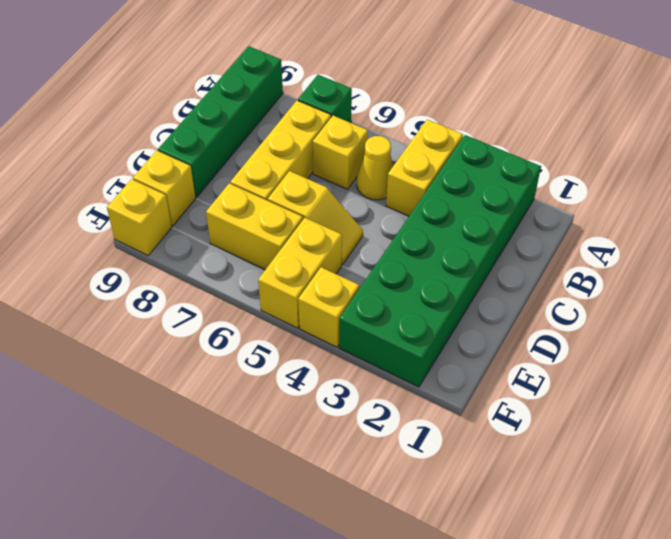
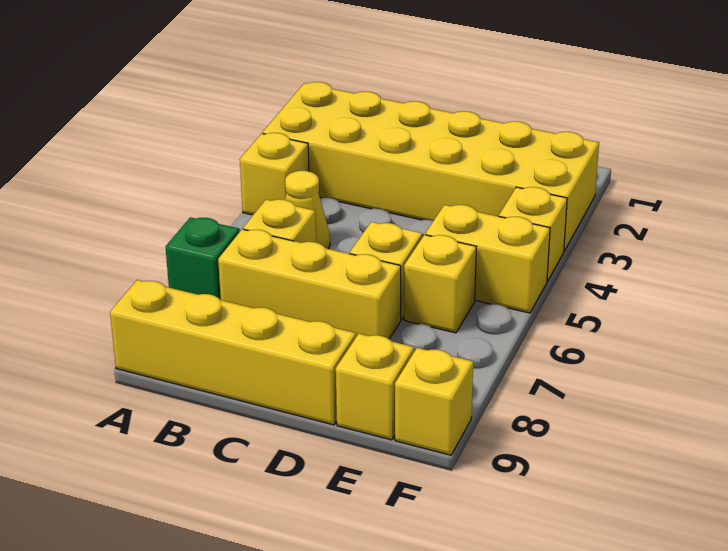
green brick A2:F3 level 1 -> yellow brick A2:F3 level 1
yellow brick A4:B4 level 1 -> yellow brick A4 level 1
green brick A9:D9 level 1 -> yellow brick A9:D9 level 1
yellow brick E6:E7 level 1 -> yellow brick E6 level 1

